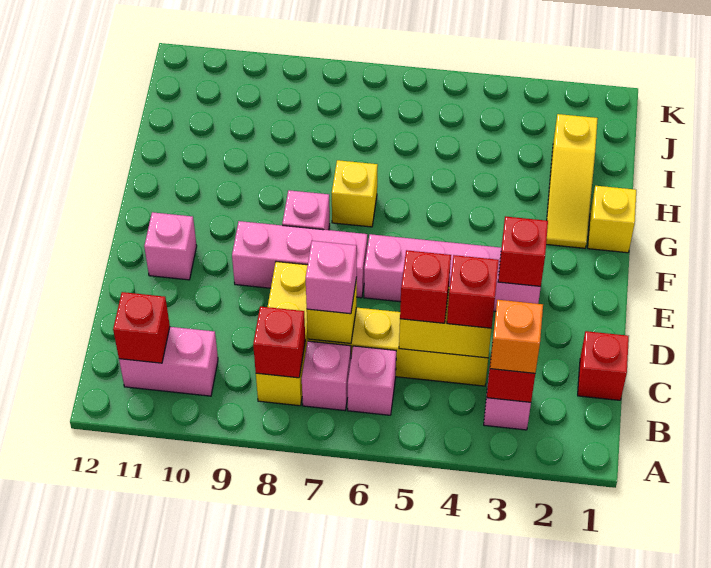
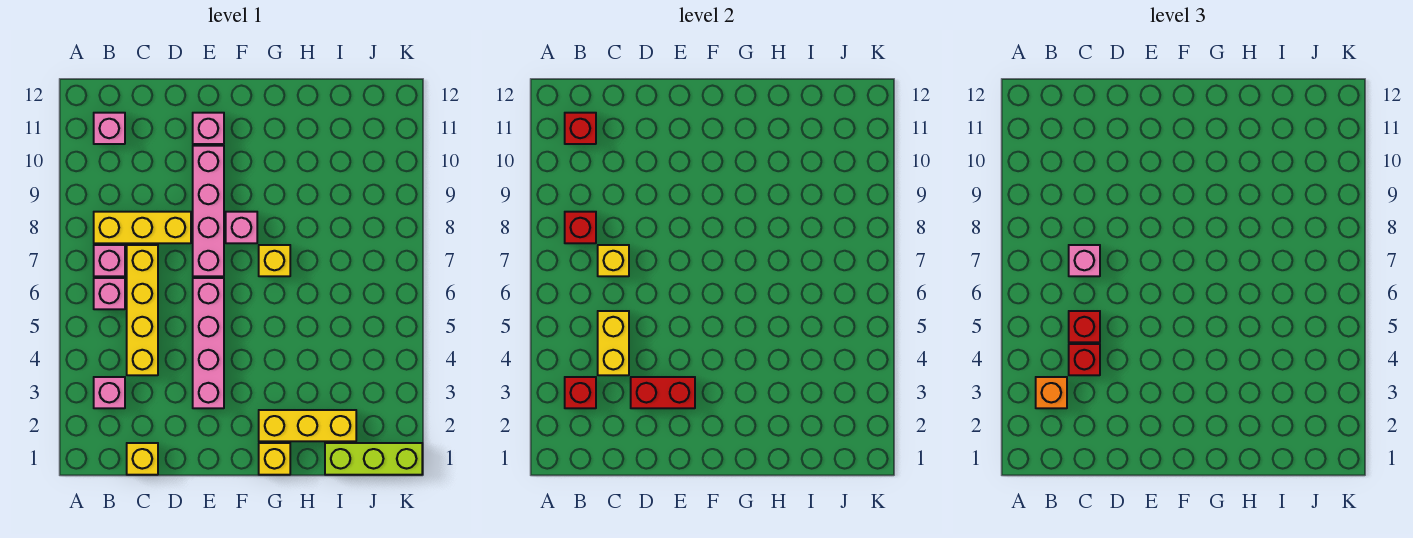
pink brick B10:B11 level 1 -> pink brick B11 level 1
red brick C1 level 1 -> yellow brick C1 level 1
red brick E3 level 2 -> red brick D3:E3 level 2
pink brick E7:E9 level 1 -> pink brick E7:E10 level 1
yellow slope G2:I2 level 1 top I -> yellow brick G2:I2 level 1
none -> lime brick I1:K1 level 1

